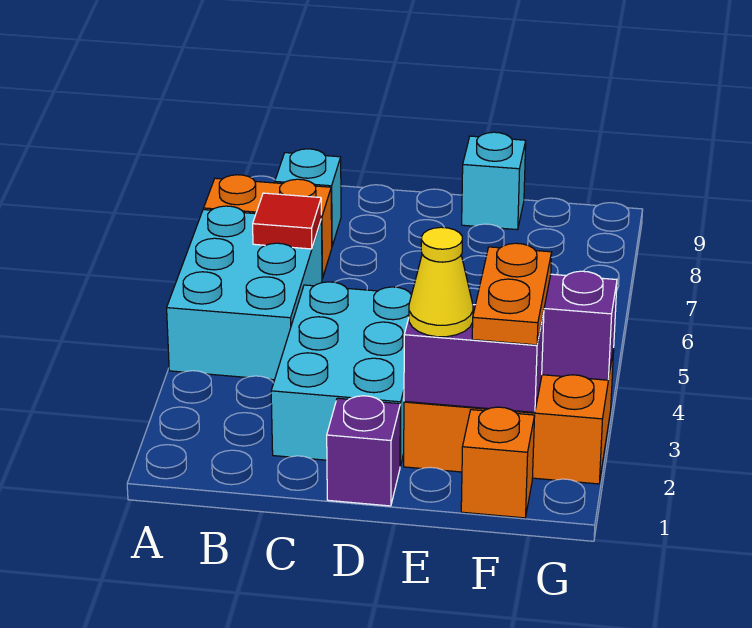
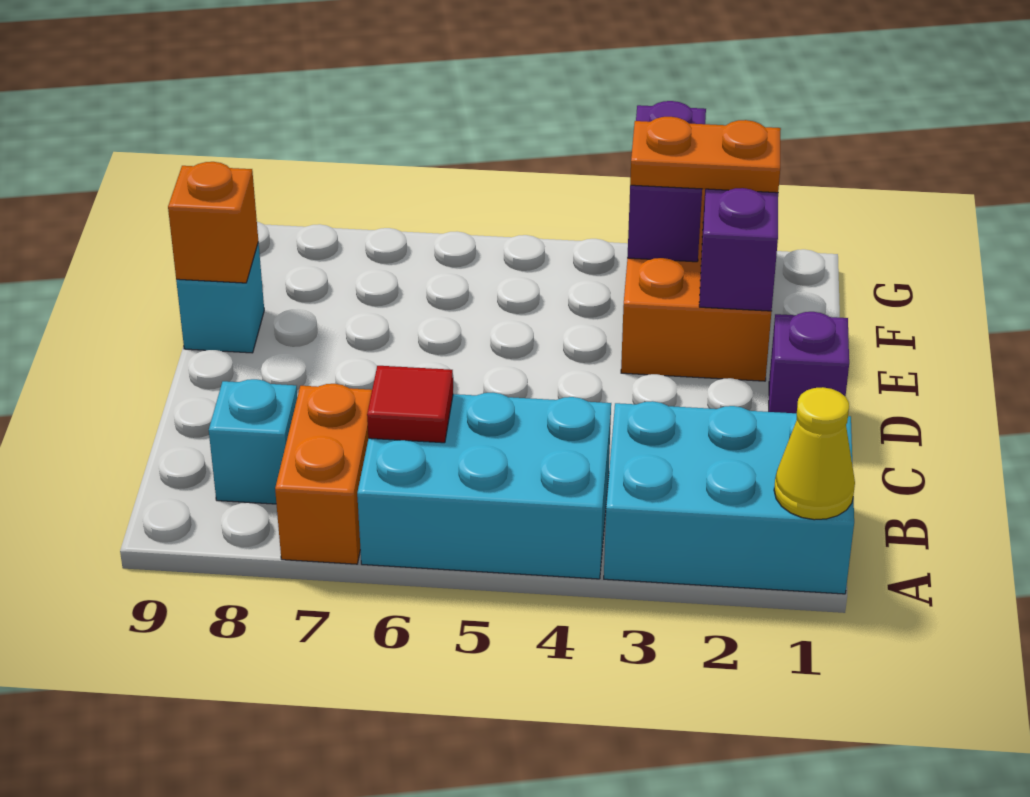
cyan brick C2:D4 level 1 -> cyan brick A1:B3 level 1
yellow cone E2 level 3 -> yellow cone A1 level 2
orange brick F1 level 1 -> orange brick E9 level 2

